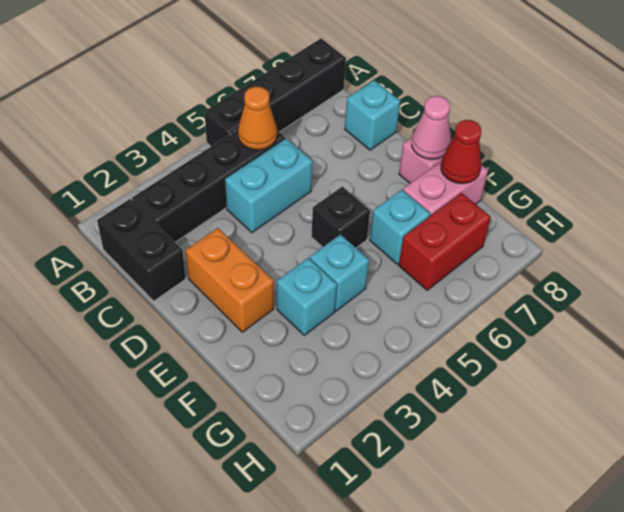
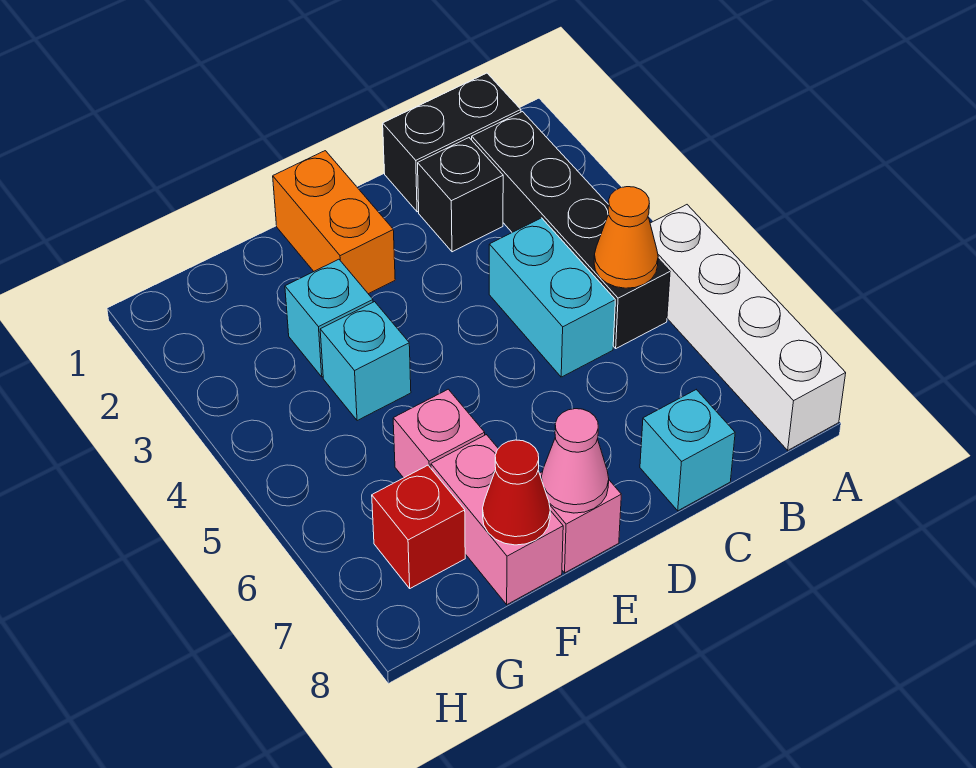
black brick A5:A8 level 1 -> white brick A5:A8 level 1
orange brick D2:E2 level 1 -> orange brick E1:E2 level 1
black brick E5 level 1 -> black brick C2 level 1
cyan brick F6 level 1 -> pink brick F6 level 1
red brick G6:G7 level 1 -> red brick G7 level 1

